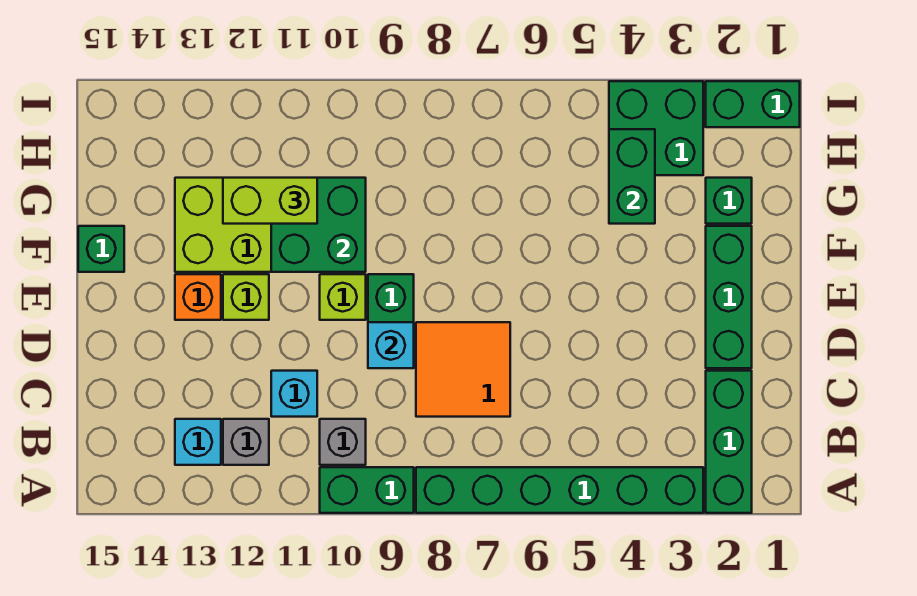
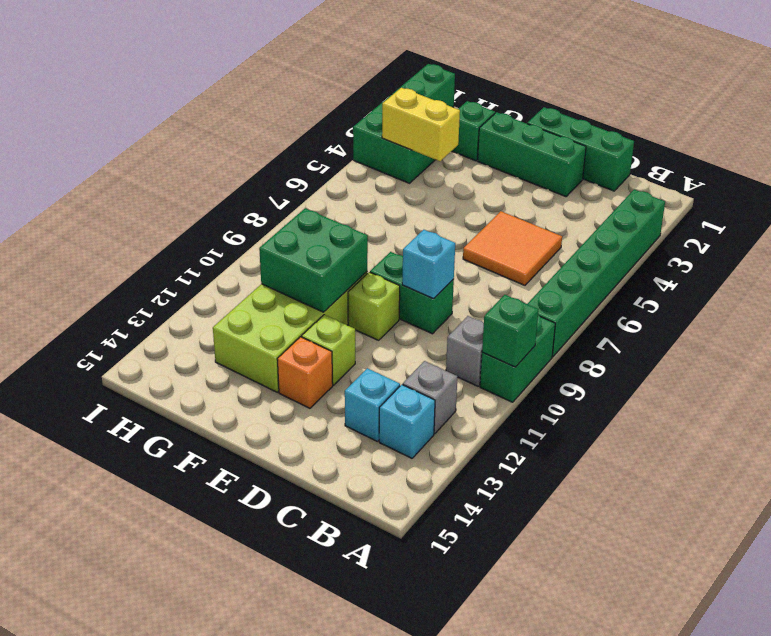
green brick A2:C2 level 1 -> green brick C1:E1 level 1
orange tile C7:D8 level 1 -> orange tile C5:D6 level 1
cyan brick C11 level 1 -> cyan brick C13 level 1
green brick F15 level 1 -> green brick A10 level 2
green brick G4:H4 level 2 -> yellow brick G4:H4 level 2
lime brick G11:G12 level 3 -> none

